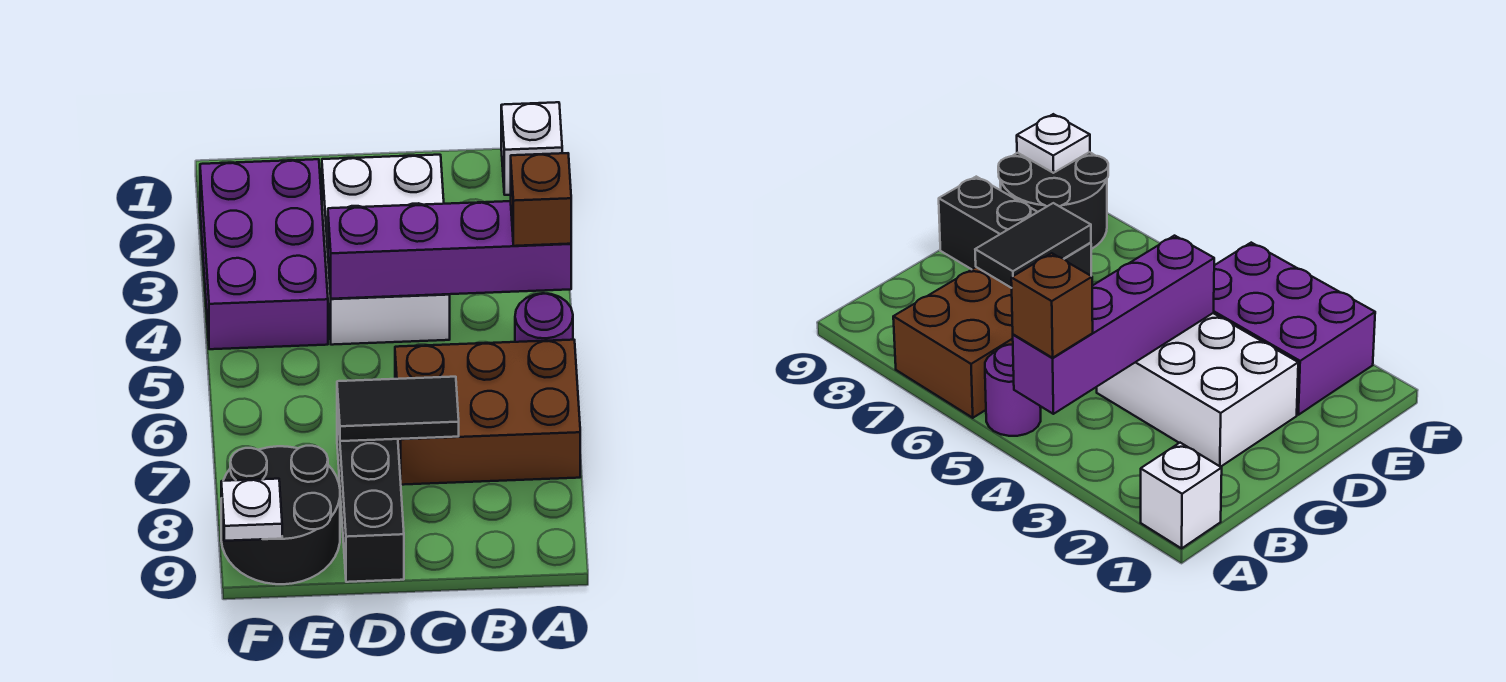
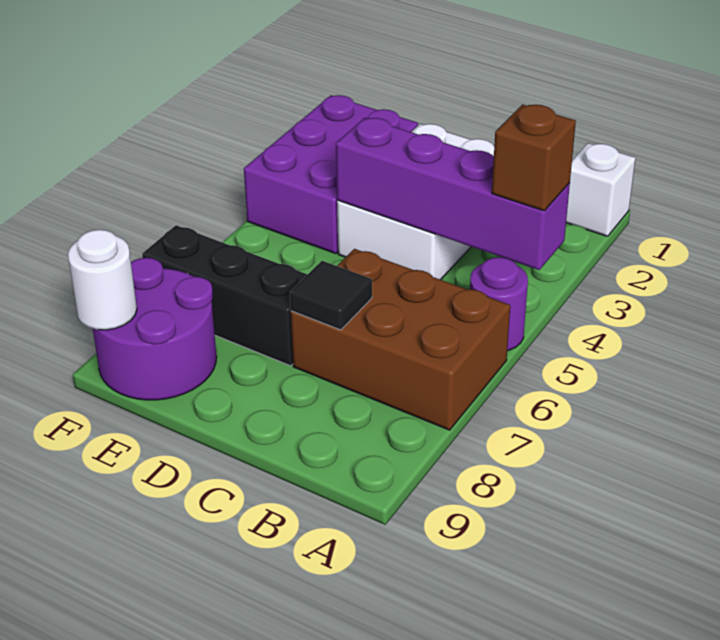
black tile C7:D7 level 2 -> black tile C7 level 2
black brick D7:D9 level 1 -> black brick D7:F7 level 1
black round brick E8:F9 level 1 -> purple round brick E8:F9 level 1
white plate F9 level 2 -> white round brick F9 level 2

